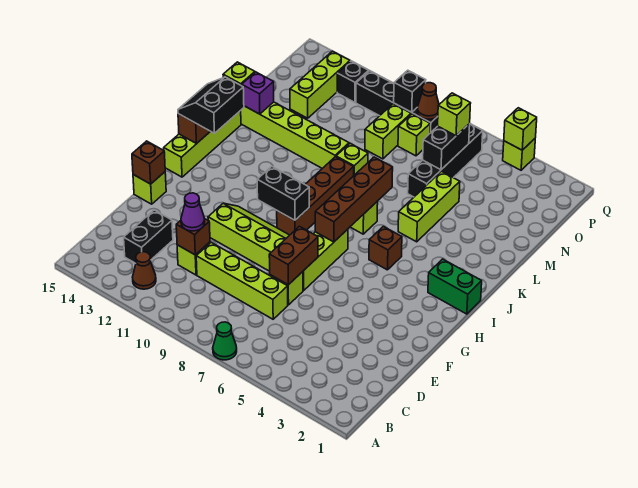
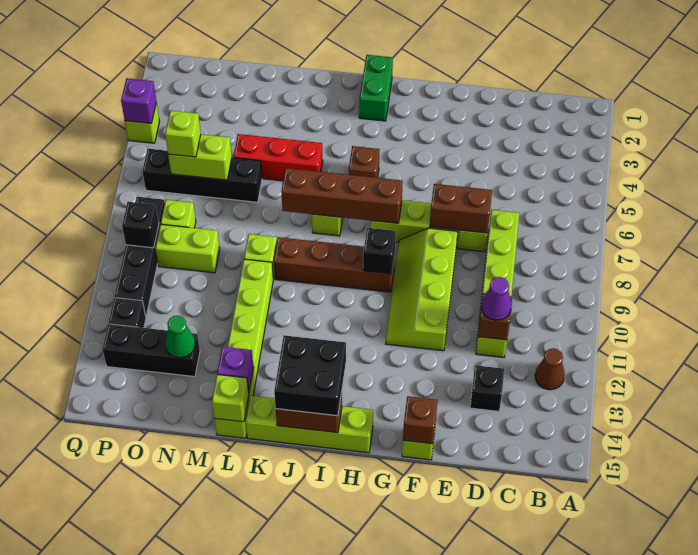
green cone A7 level 1 -> green cone N13 level 2
black brick C13:D13 level 1 -> black brick D13 level 1
black brick H9:H10 level 2 -> black brick H9 level 2
black slope I14:J15 level 3 top 14 -> black brick I14:J15 level 3
lime brick K5:M5 level 1 -> red brick K5:M5 level 1
black brick N6:O6 level 2 -> lime brick N6:O6 level 2
lime brick N13:P13 level 1 -> black brick N13:P13 level 1
brown cone P8 level 2 -> none
lime brick Q4 level 2 -> purple brick Q4 level 2

